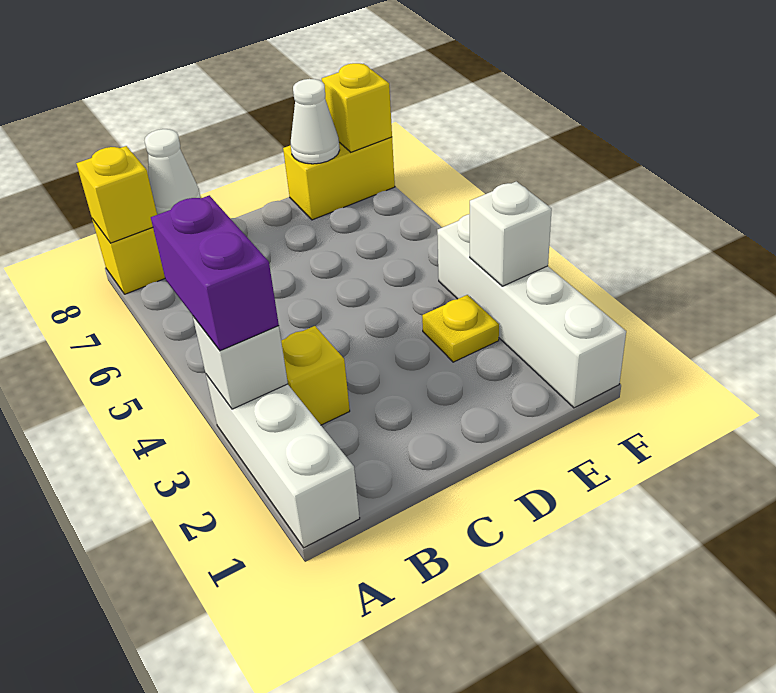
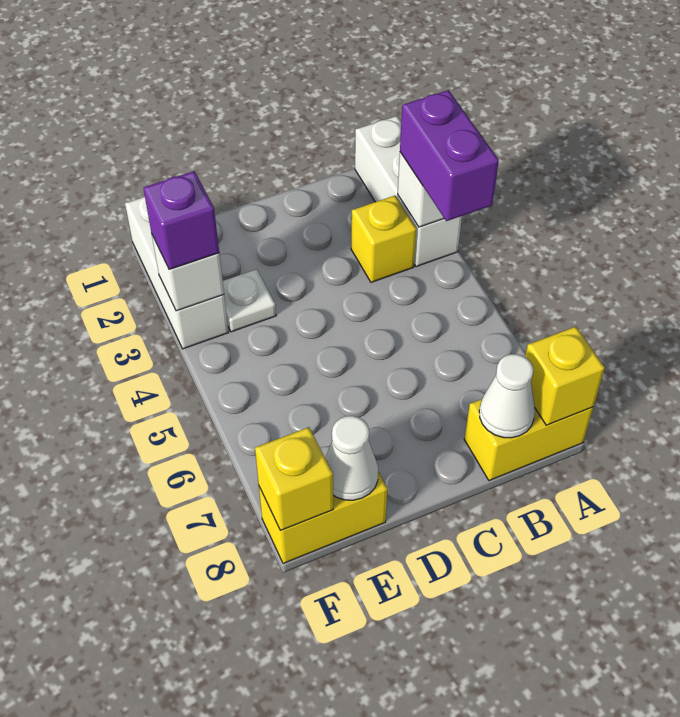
yellow plate E3 level 1 -> white plate E3 level 1
white brick F1:F4 level 1 -> white brick F1:F3 level 1
none -> purple brick F3 level 3

